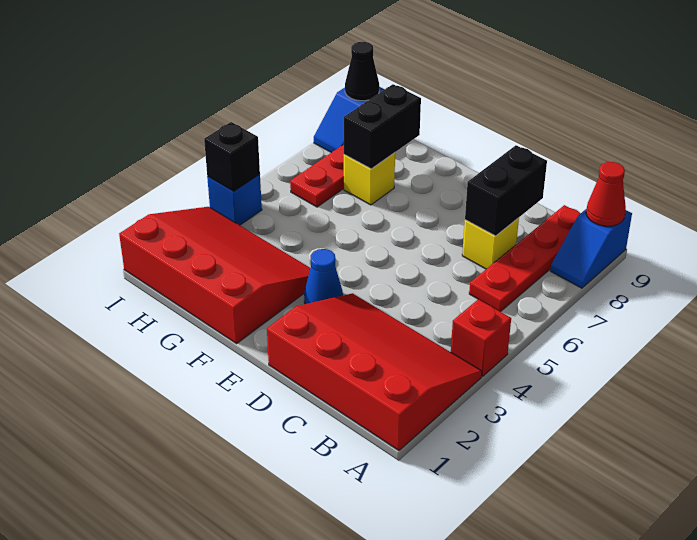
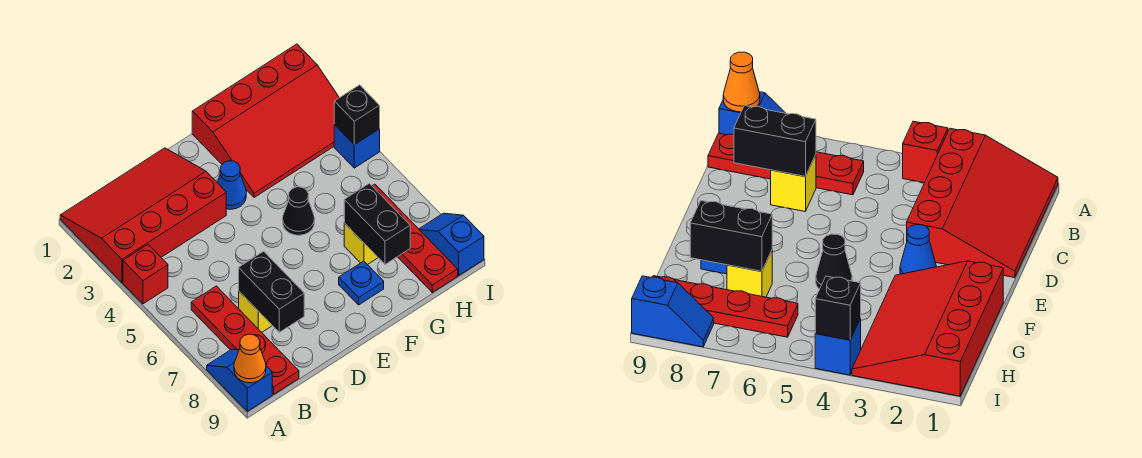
red slope A1:D3 level 1 top 1 -> red slope A1:D3 level 1 top 3
red cone A9 level 2 -> orange cone A9 level 2
none -> blue plate F8 level 1
black cone I9 level 2 -> black cone F5 level 1

